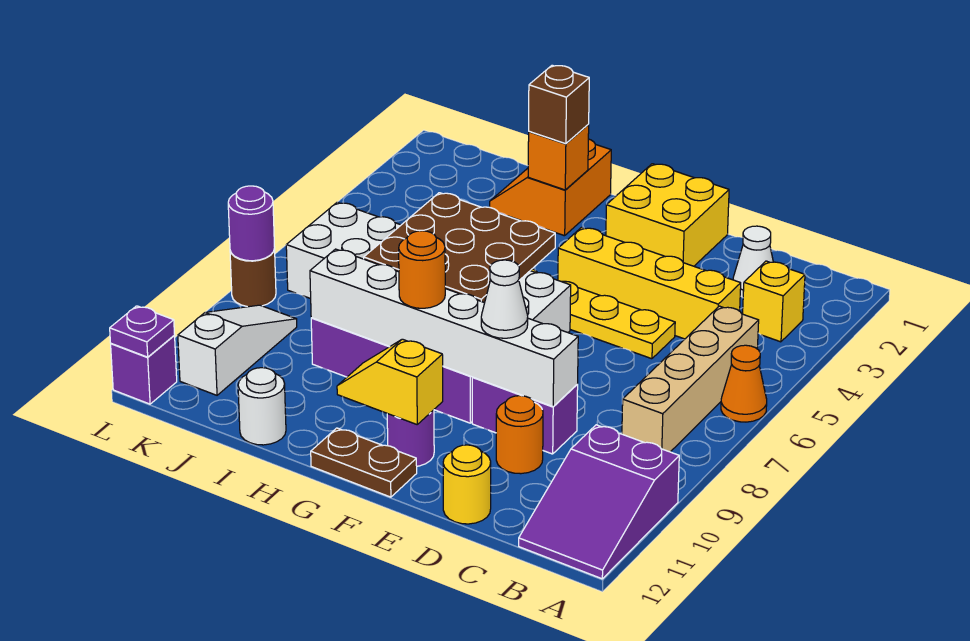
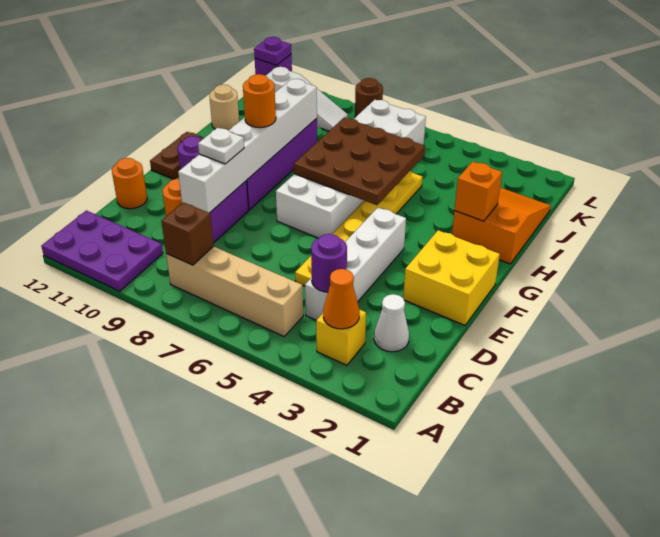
orange cone A6 level 1 -> orange cone B3 level 2
purple slope A10:B12 level 1 top 10 -> purple plate A10:B12 level 1
yellow brick C4:F4 level 1 -> white brick C4:F4 level 1
yellow round brick D12 level 1 -> orange round brick D12 level 1
white cone E9 level 3 -> white plate E9 level 3
yellow slope F11:G11 level 2 top F -> none
orange slope H1:I2 level 1 top H -> orange slope H1:J2 level 1 top H
brown brick H2 level 3 -> brown brick B8 level 2
white round brick I12 level 1 -> tan round brick I12 level 1
purple round brick L8 level 2 -> purple round brick C4 level 2

